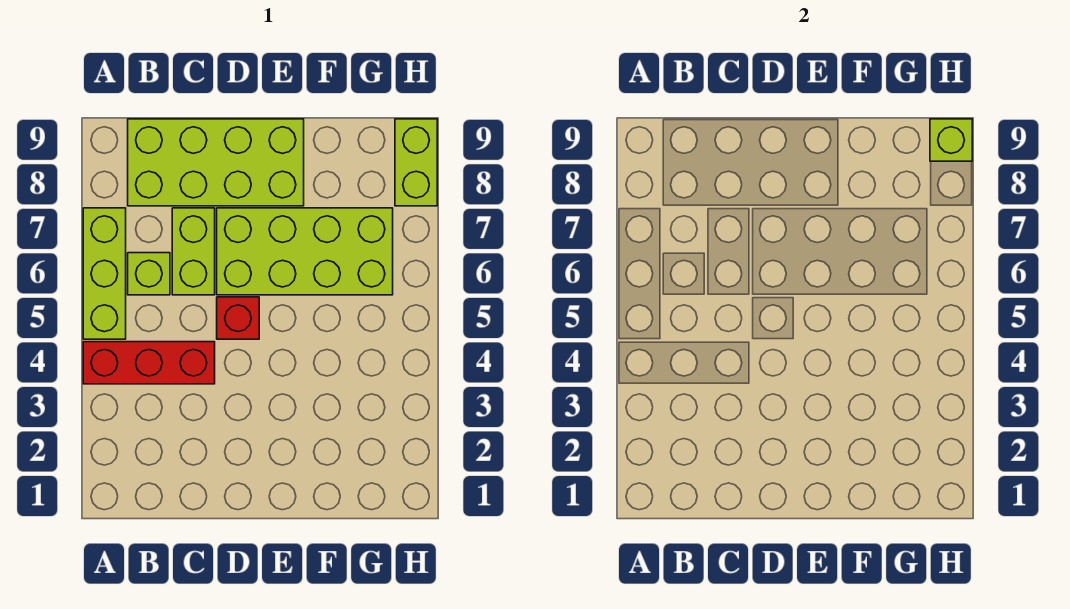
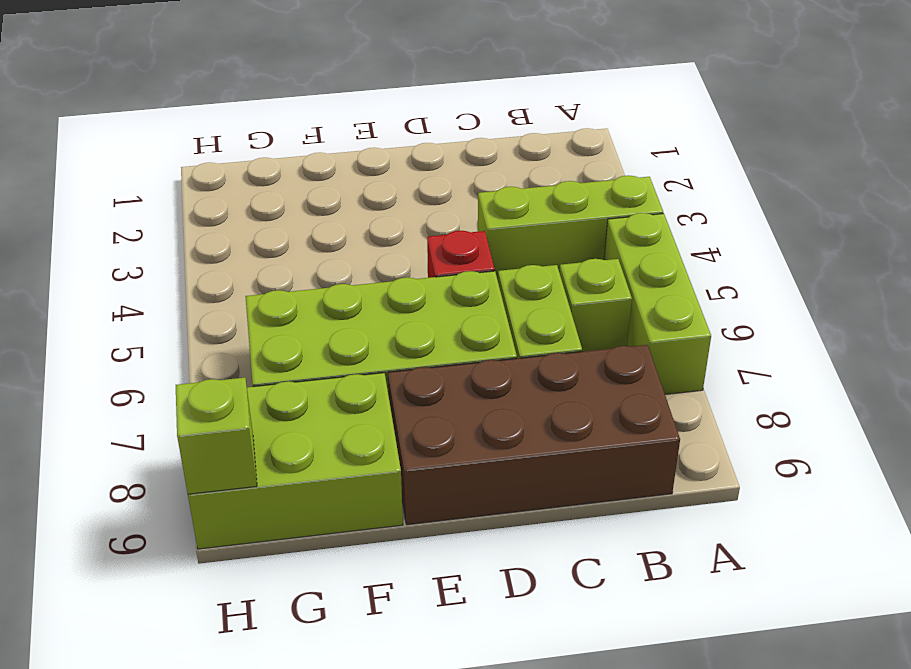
red brick A4:C4 level 1 -> lime brick A4:C4 level 1
lime brick B8:E9 level 1 -> brown brick B8:E9 level 1
lime brick H8:H9 level 1 -> lime brick F8:H9 level 1

